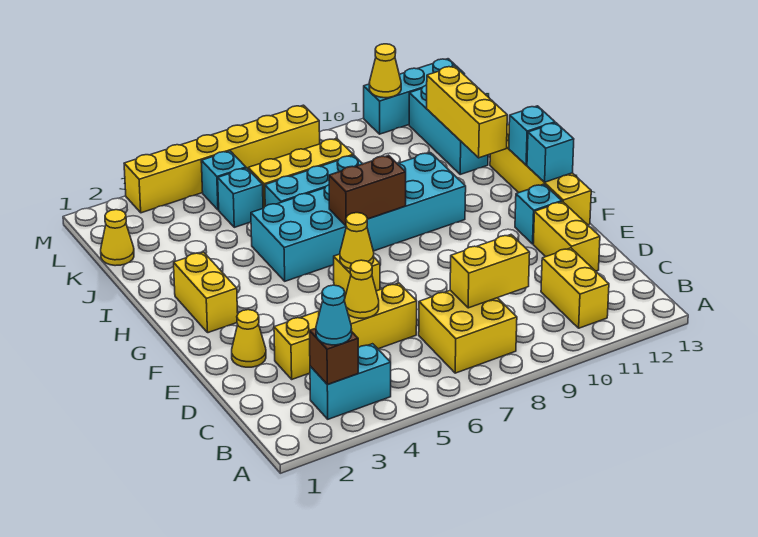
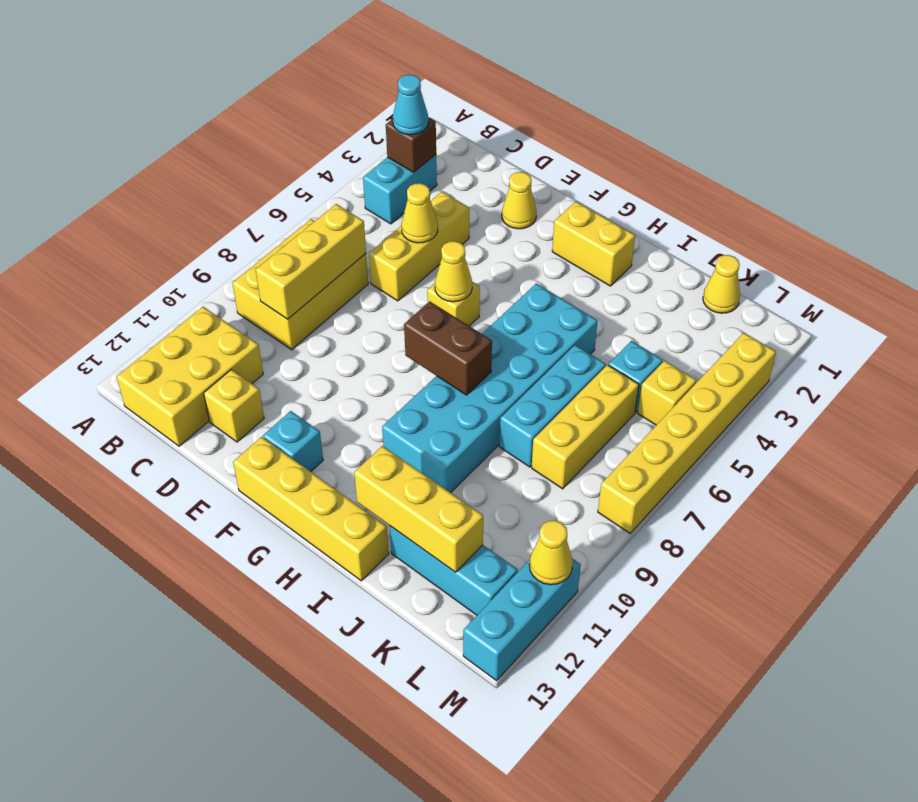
yellow brick B7:C8 level 1 -> yellow brick B7:C9 level 1
yellow brick B11:C11 level 1 -> yellow brick B11:C13 level 1
yellow brick C8:C9 level 2 -> yellow brick C7:C9 level 2
yellow brick D3:D6 level 1 -> yellow brick D4:D6 level 1
yellow brick D12:E12 level 1 -> yellow brick D12 level 1
cyan brick G13 level 2 -> none
brown brick H7:H8 level 2 -> brown brick G8:H8 level 2
cyan brick H13 level 2 -> none
cyan brick L5 level 1 -> yellow brick L5 level 1

